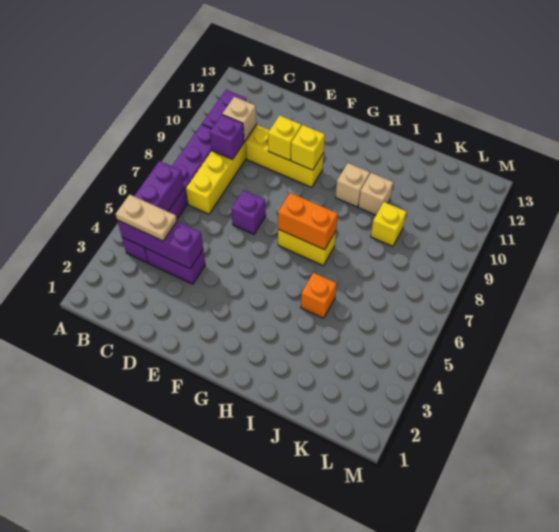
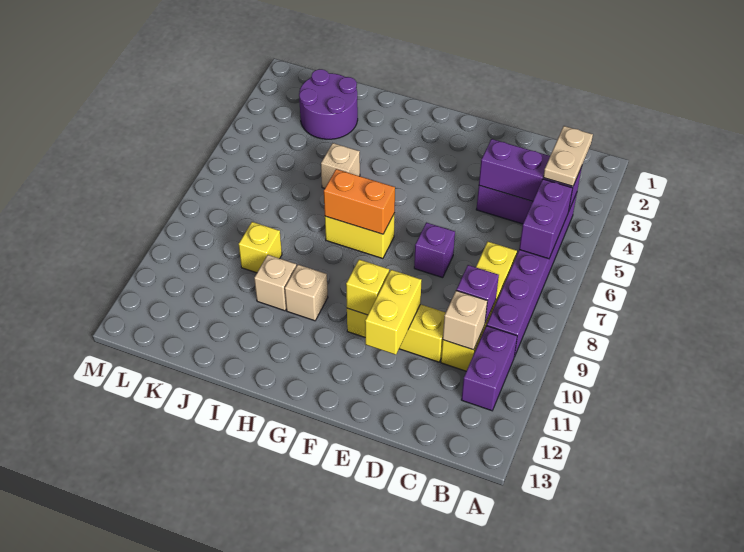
tan plate B4:C4 level 3 -> tan plate B3:B4 level 3
yellow brick E10 level 2 -> yellow brick E10:E11 level 2
orange brick I5 level 1 -> tan brick I5 level 1
none -> purple round brick J2:K3 level 1

